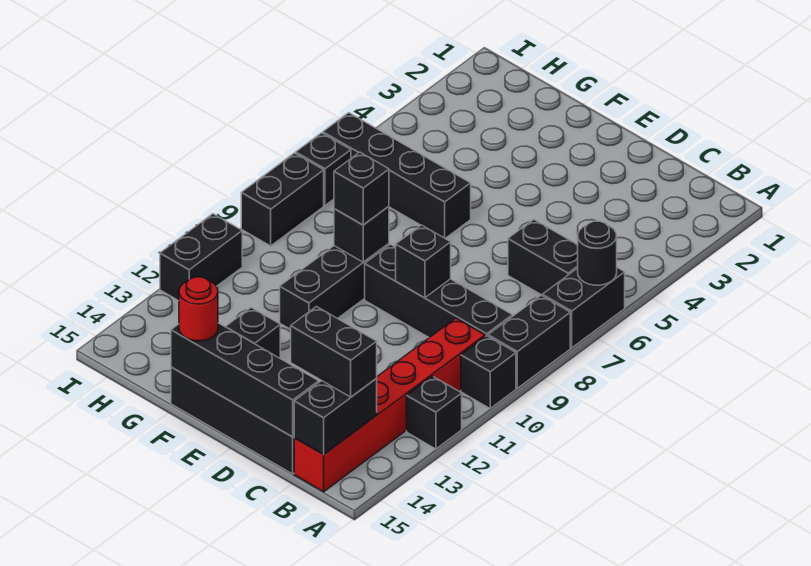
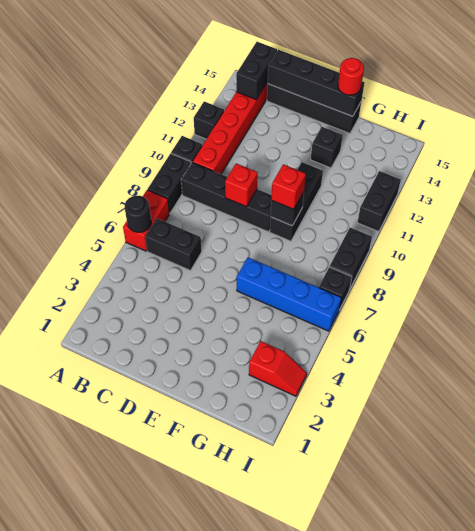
black brick A6:A7 level 1 -> red brick A6:A7 level 1
black brick B14:C14 level 3 -> none
black brick D9 level 2 -> red brick D9 level 2
black brick F6:I6 level 1 -> blue brick F6:I6 level 1
black brick F9 level 3 -> red brick F9 level 3
none -> red slope H3:I3 level 1 top H

